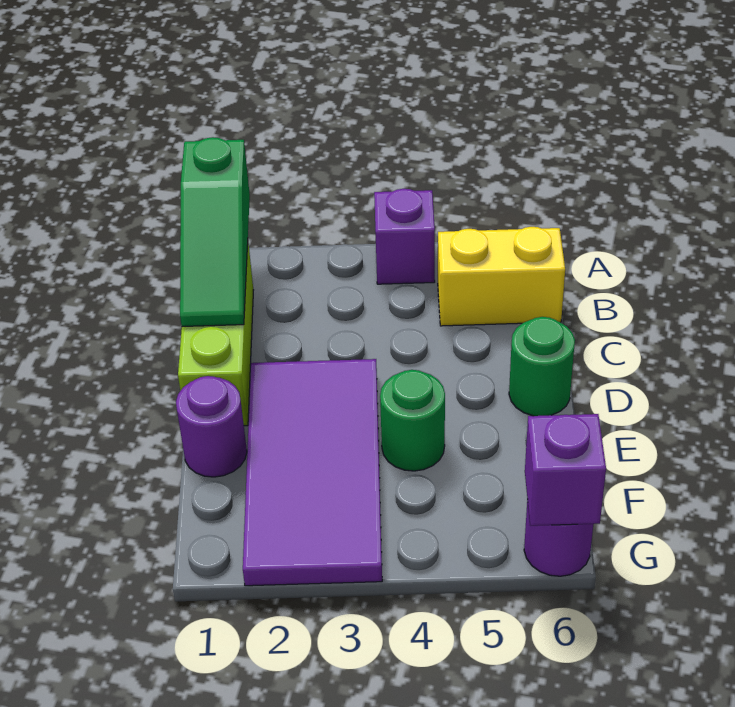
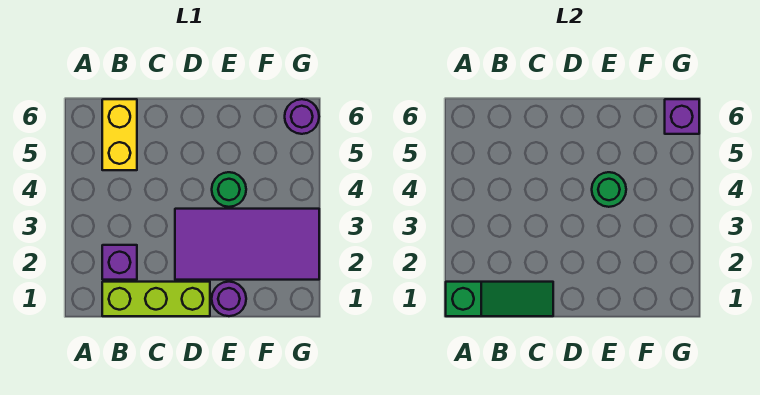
purple brick A4 level 1 -> purple brick B2 level 1
green round brick D6 level 1 -> green round brick E4 level 2

